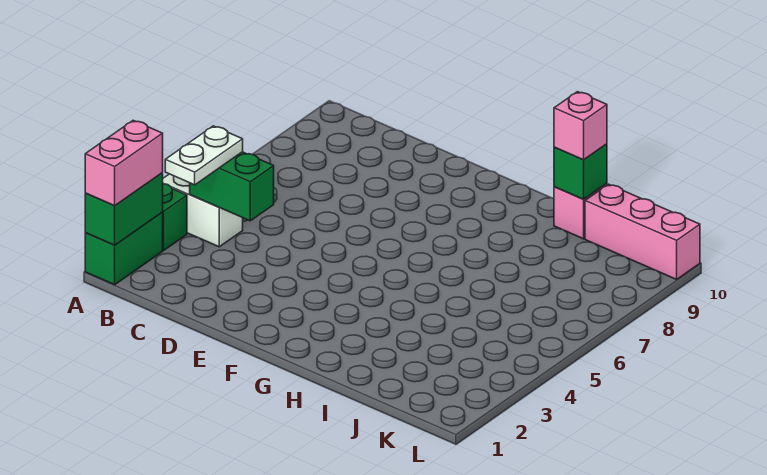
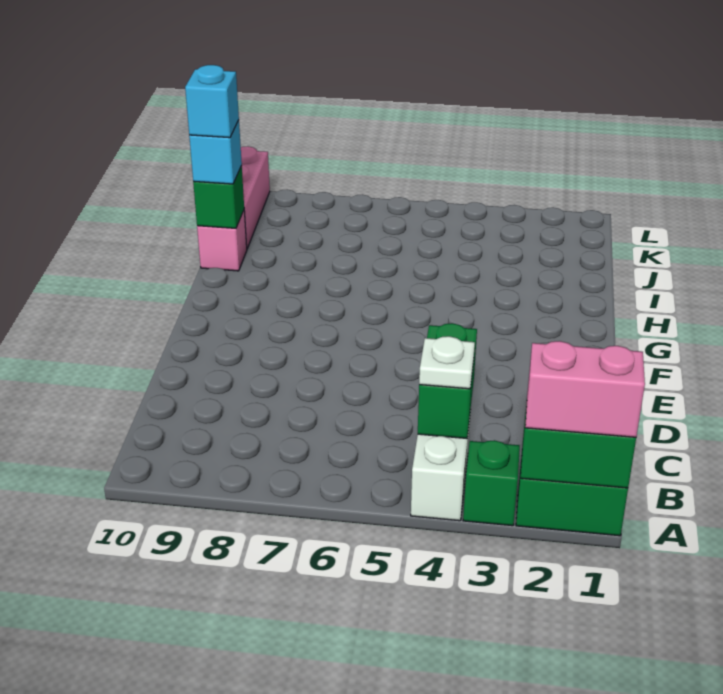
white plate B3:B4 level 3 -> white plate B4 level 3
pink brick I10 level 3 -> cyan brick I10 level 3
none -> cyan brick I10 level 4

